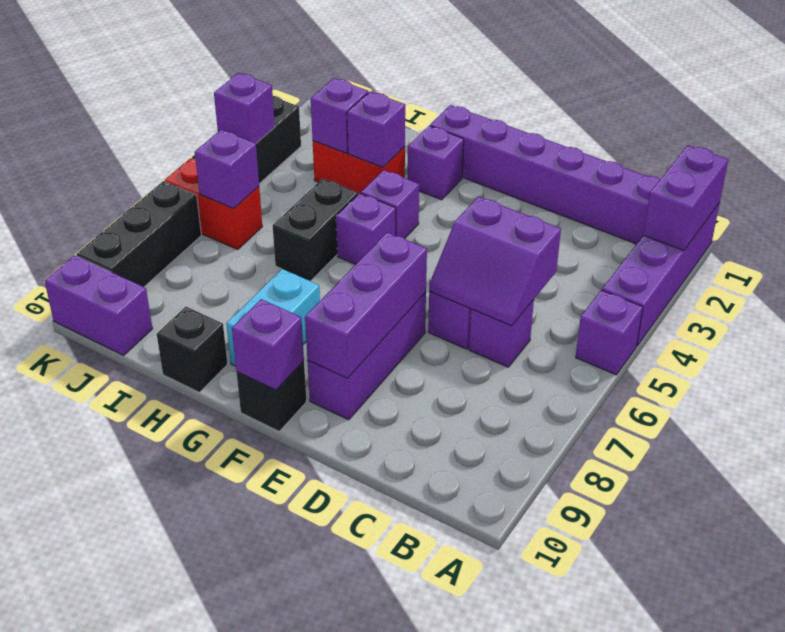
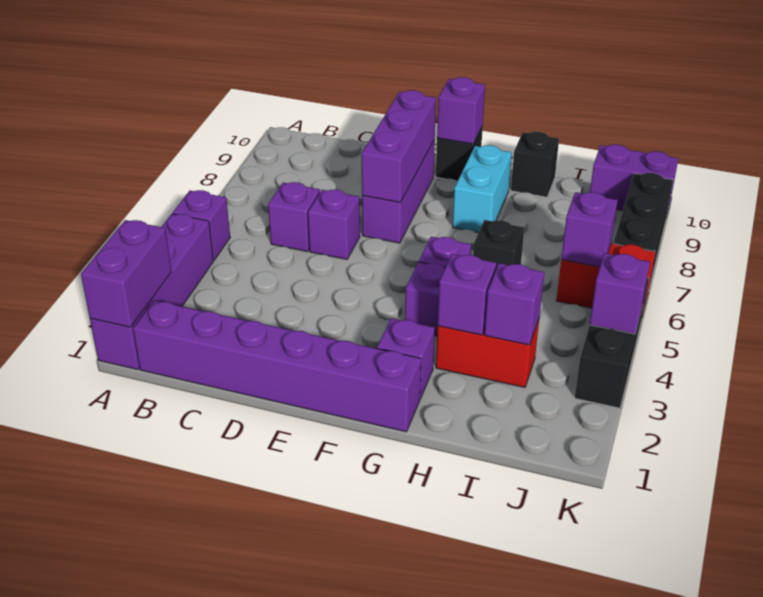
purple slope C5:D6 level 2 top 5 -> none
black brick H5:H6 level 1 -> black brick H6 level 1

